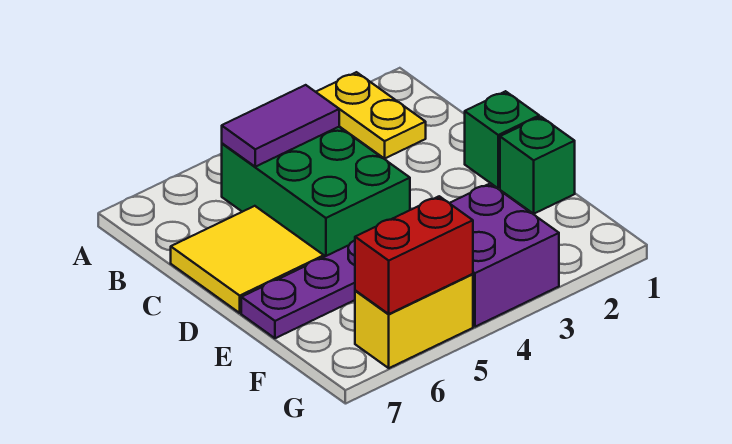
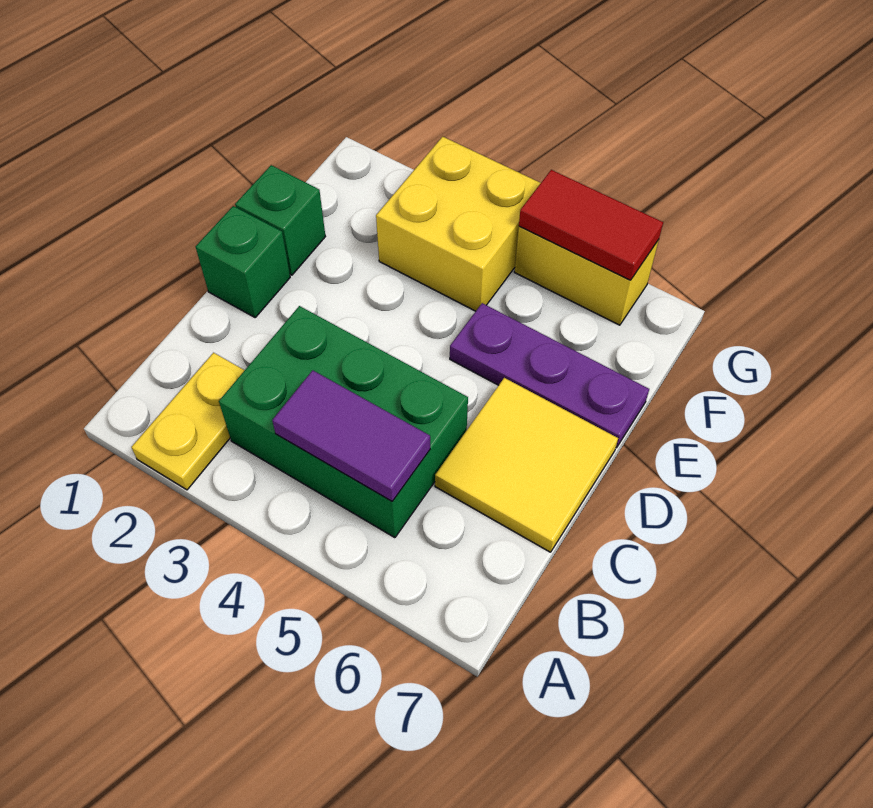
green brick B4:D5 level 1 -> green brick B3:C5 level 1
purple brick F3:G4 level 1 -> yellow brick F3:G4 level 1
red brick G5:G6 level 2 -> red tile G5:G6 level 2

